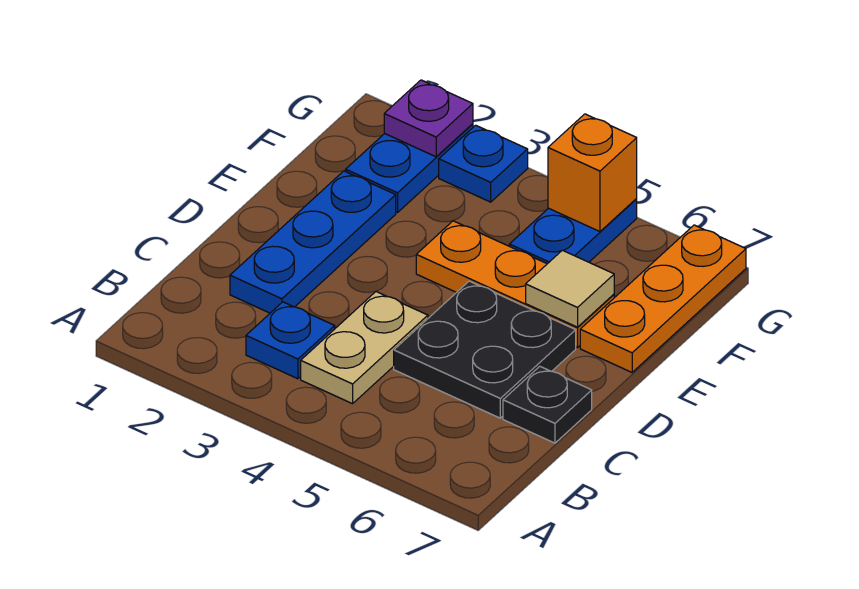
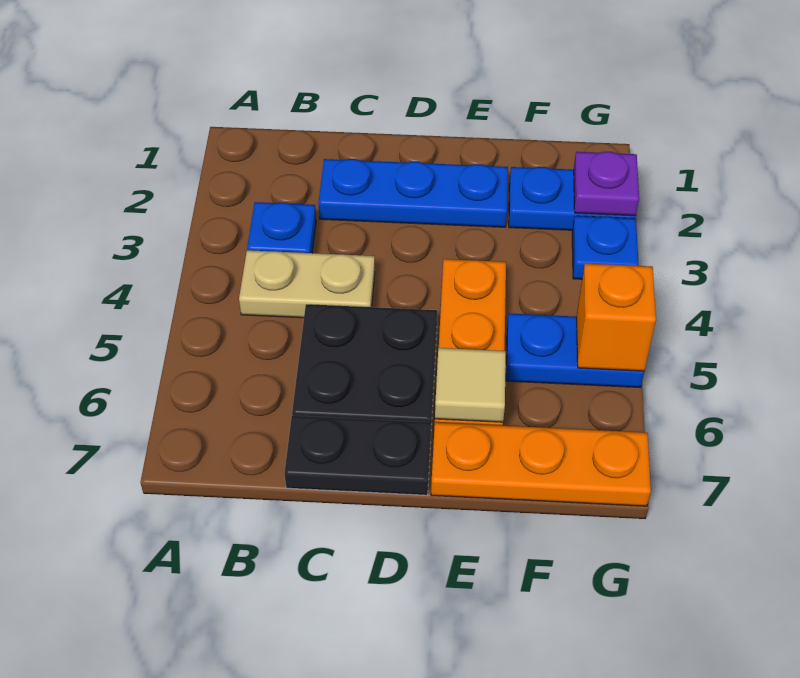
black plate C7 level 1 -> black plate C7:D7 level 1

